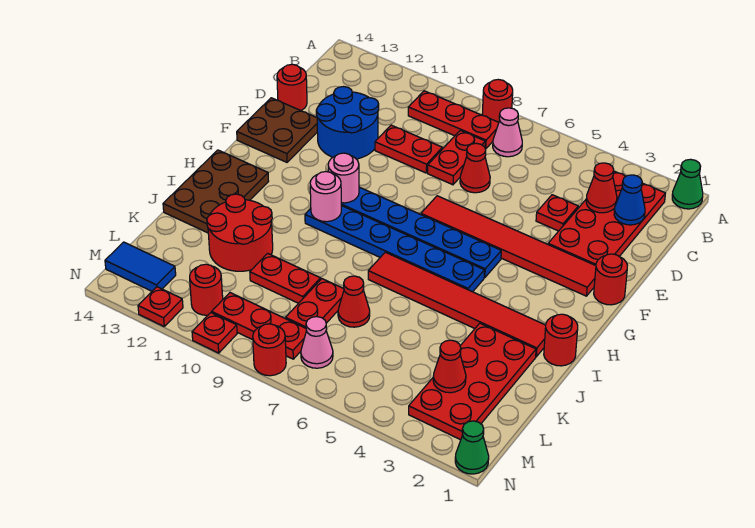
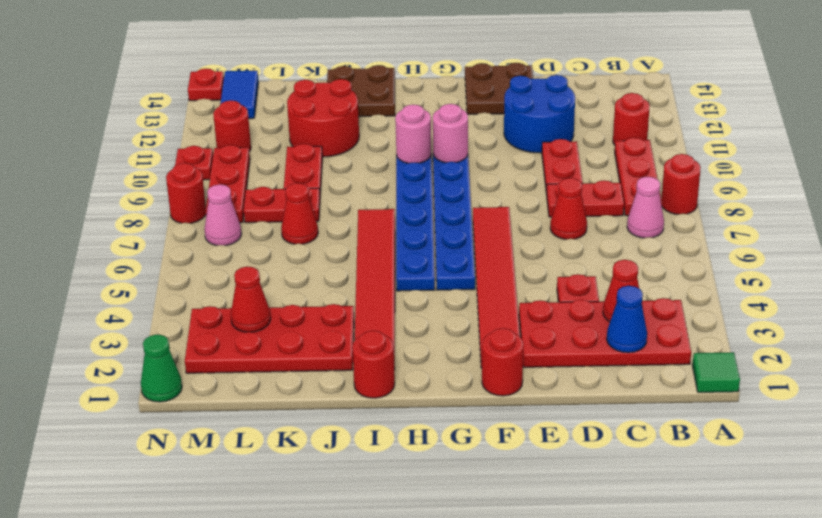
green cone A1 level 1 -> green tile A1 level 1
red round brick D14 level 1 -> red round brick B11 level 1
brown plate H13:J14 level 1 -> brown plate I13:J14 level 1
red plate N12 level 1 -> red plate N14 level 1

